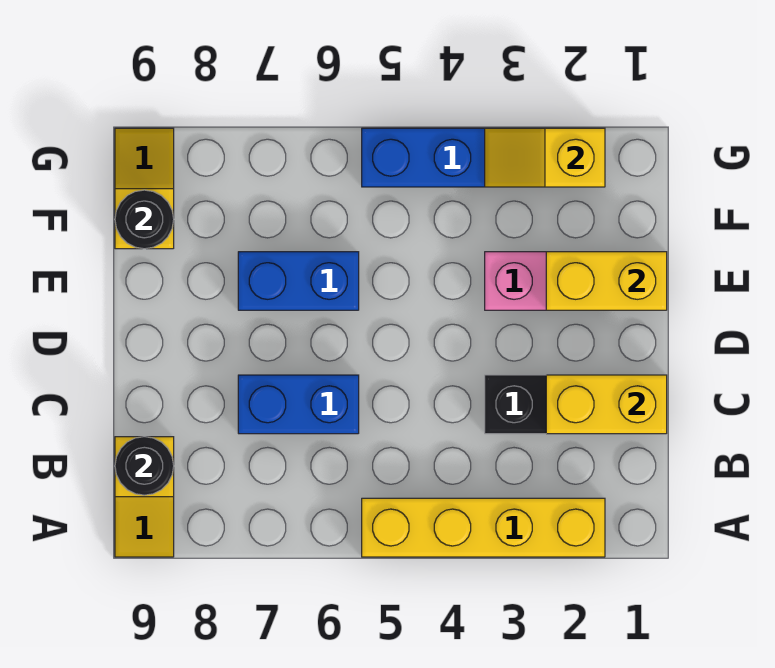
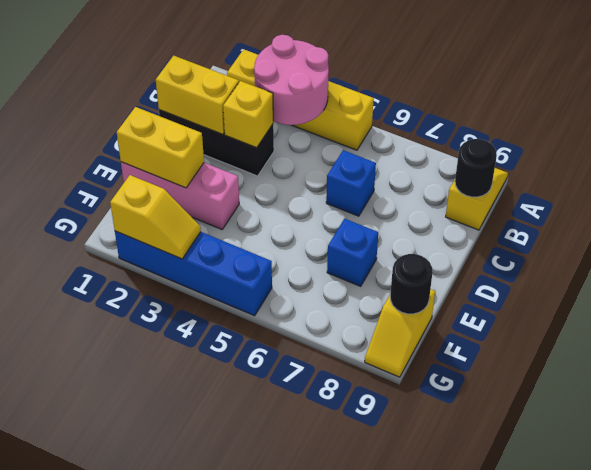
none -> pink round brick A3:B4 level 2
none -> yellow brick C3 level 2
blue brick C6:C7 level 1 -> blue brick C6 level 1
blue brick E6:E7 level 1 -> blue brick E7 level 1

